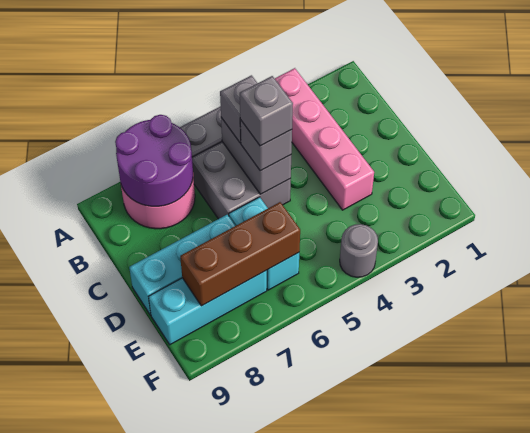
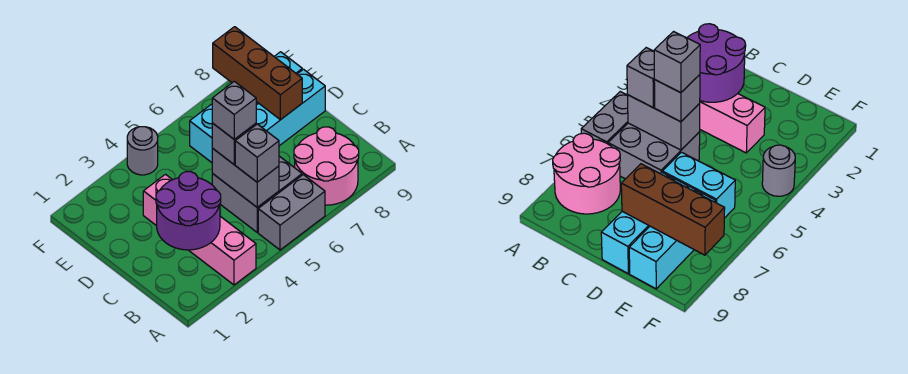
purple round brick A7:B8 level 2 -> purple round brick B2:C3 level 2
brown brick E6:E8 level 2 -> brown brick D8:F8 level 2

